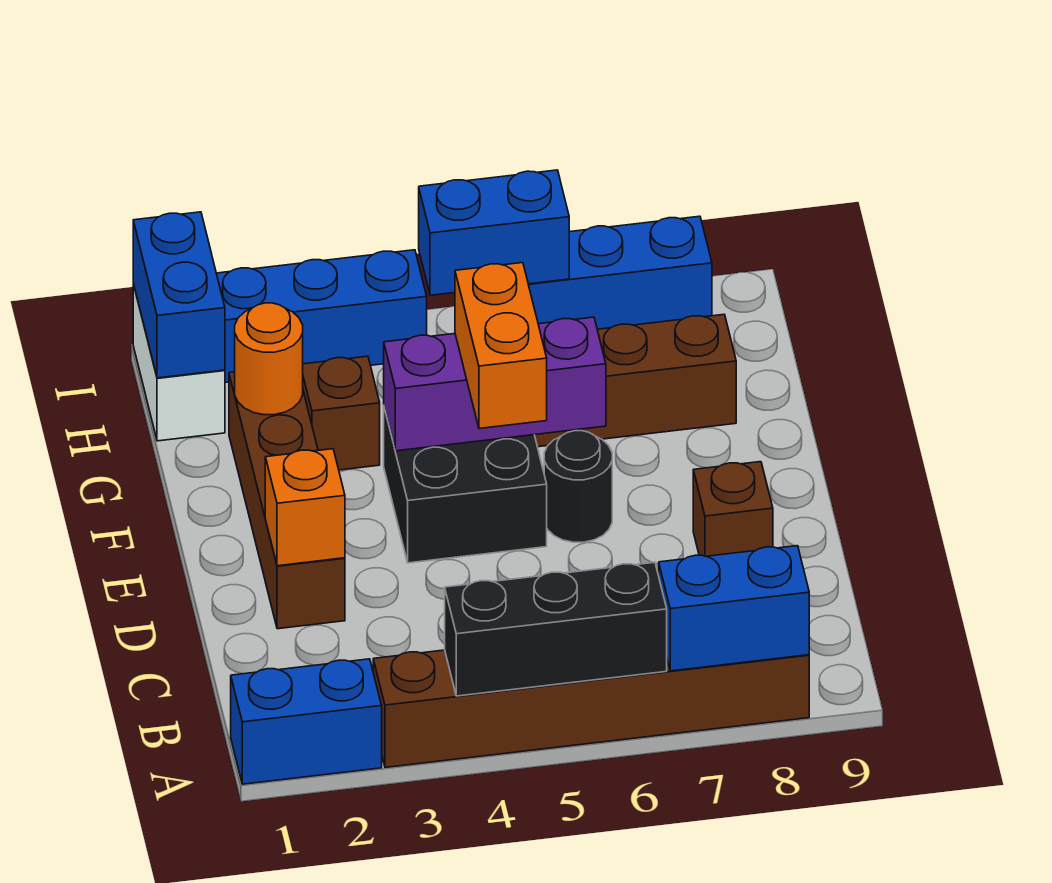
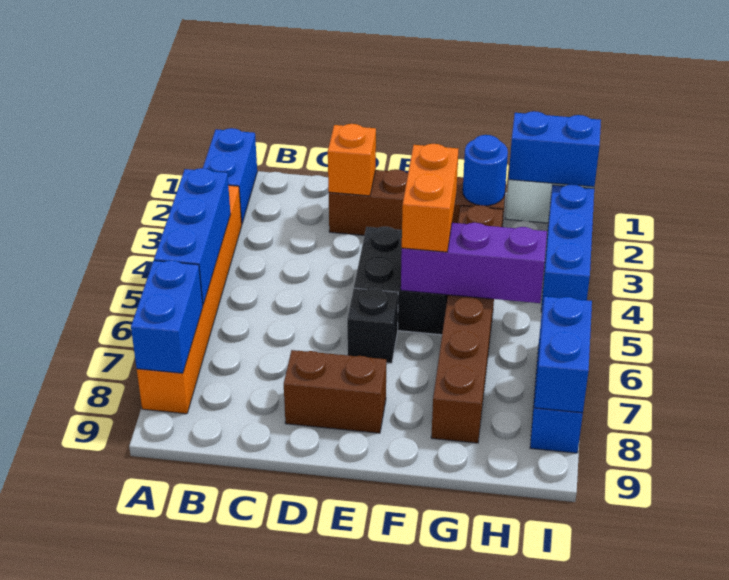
brown brick A3:A8 level 1 -> orange brick A3:A8 level 1
black brick A4:A6 level 2 -> blue brick A4:A6 level 2
brown brick D8 level 1 -> brown brick D8:E8 level 1
orange brick E5:F5 level 3 -> orange brick F4:F5 level 3
black round brick E6 level 1 -> black brick E6 level 1
purple brick F4:F6 level 2 -> purple brick F5:H5 level 2
orange round brick G2 level 2 -> blue round brick G2 level 2
blue brick I5:I6 level 2 -> blue brick I7:I8 level 2

